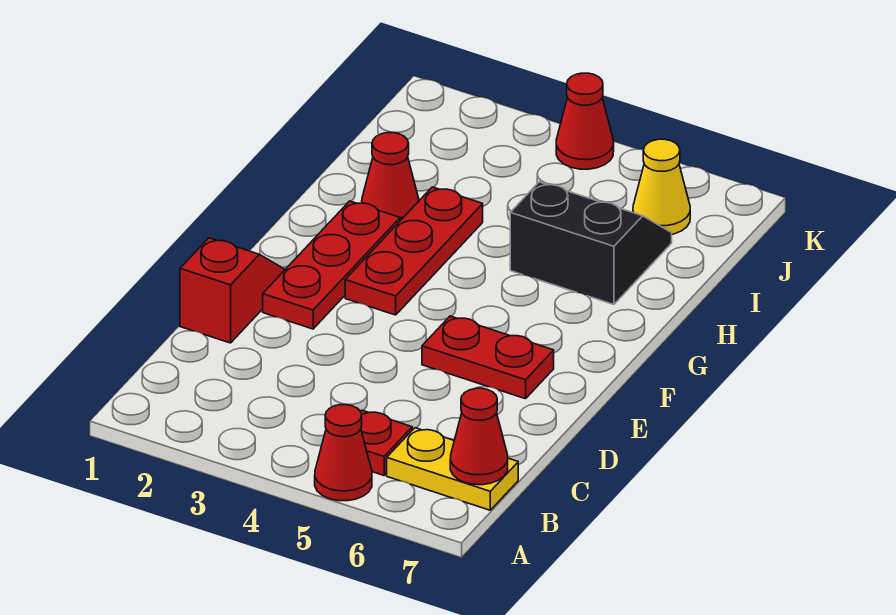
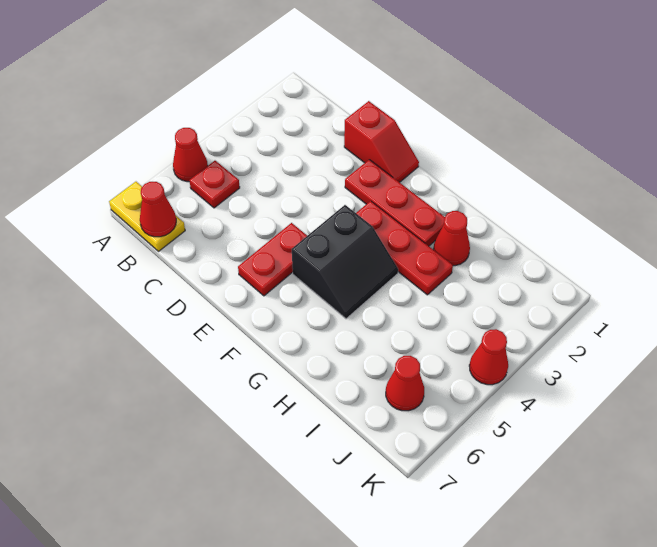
yellow plate B6:B7 level 1 -> yellow plate A7:B7 level 1
black slope H5:I6 level 1 top H -> black slope F4:G5 level 1 top F
yellow cone J6 level 1 -> red cone J6 level 1

